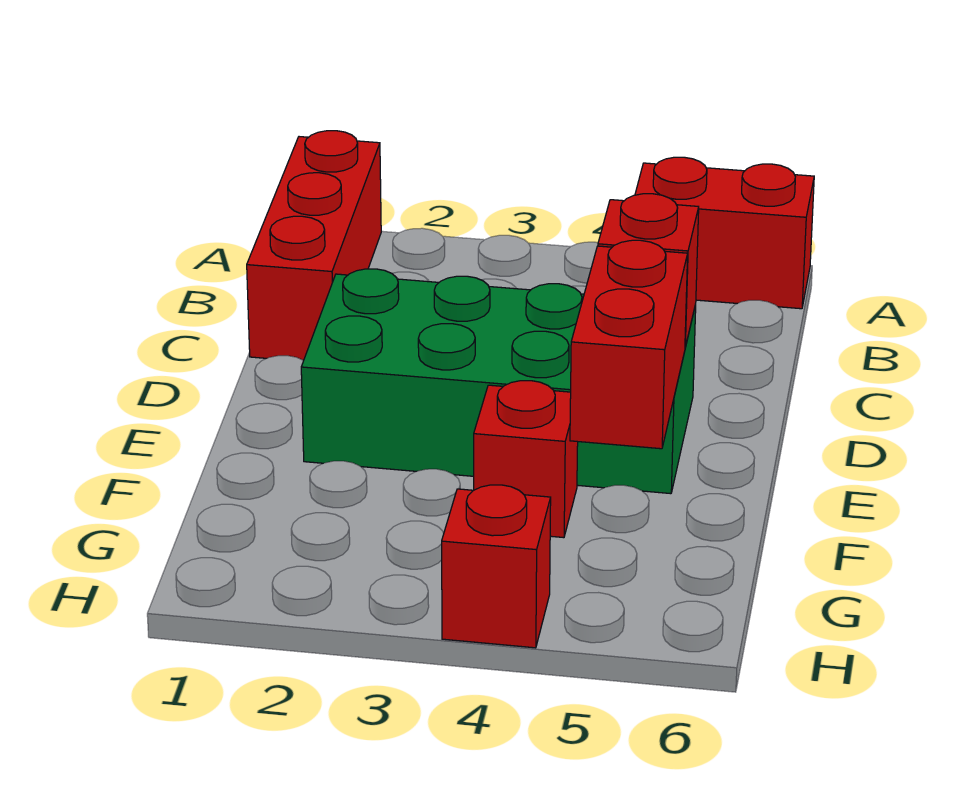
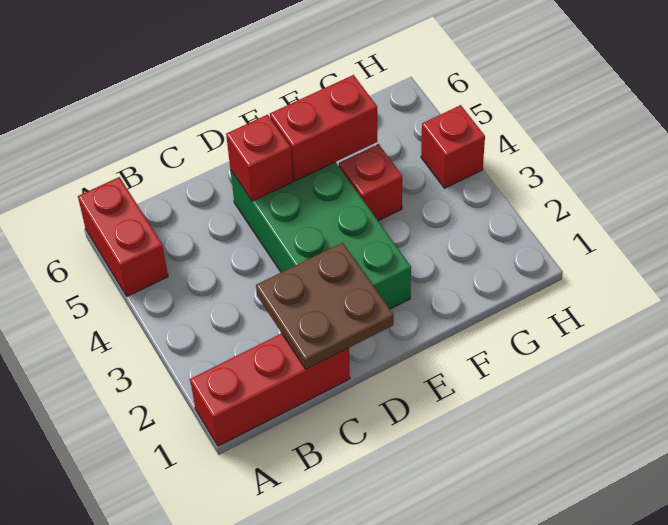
none -> brown plate C1:D2 level 2

